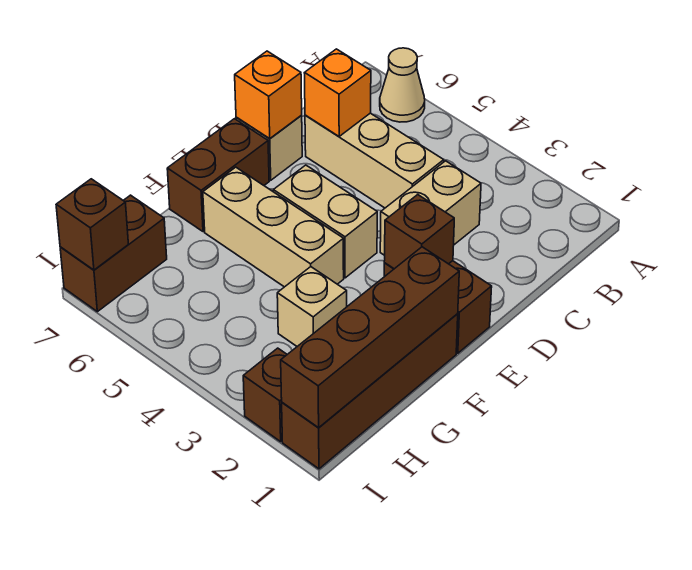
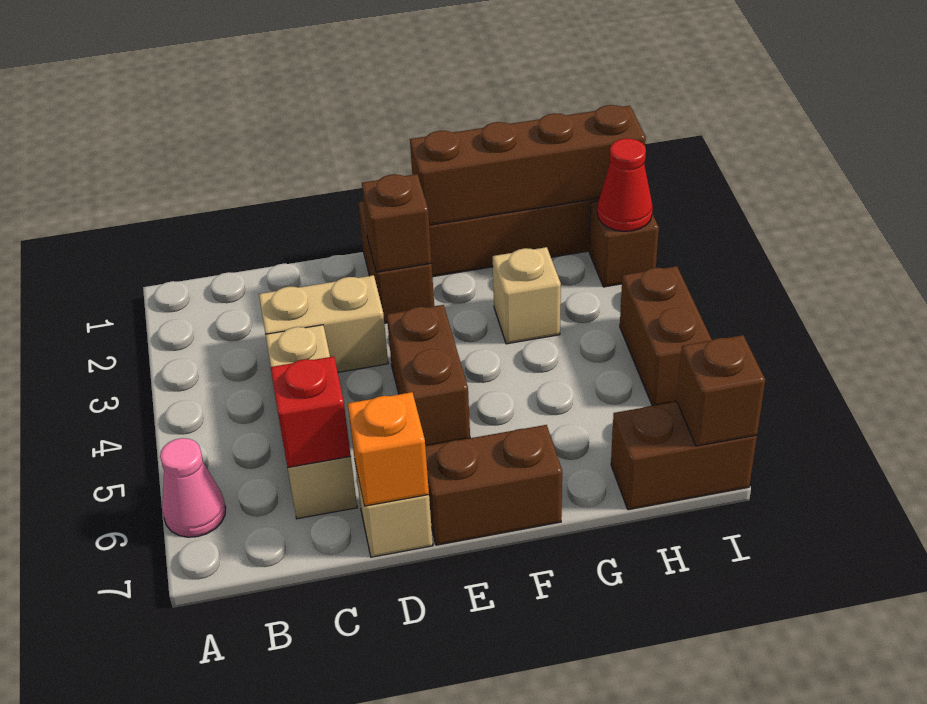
tan cone A6 level 1 -> pink cone A6 level 1
orange brick C6 level 2 -> red brick C6 level 2
tan brick E4:E5 level 1 -> brown brick E4:E5 level 1
tan brick F4:F6 level 1 -> none
none -> red cone I2 level 2
none -> brown brick I4:I5 level 1

